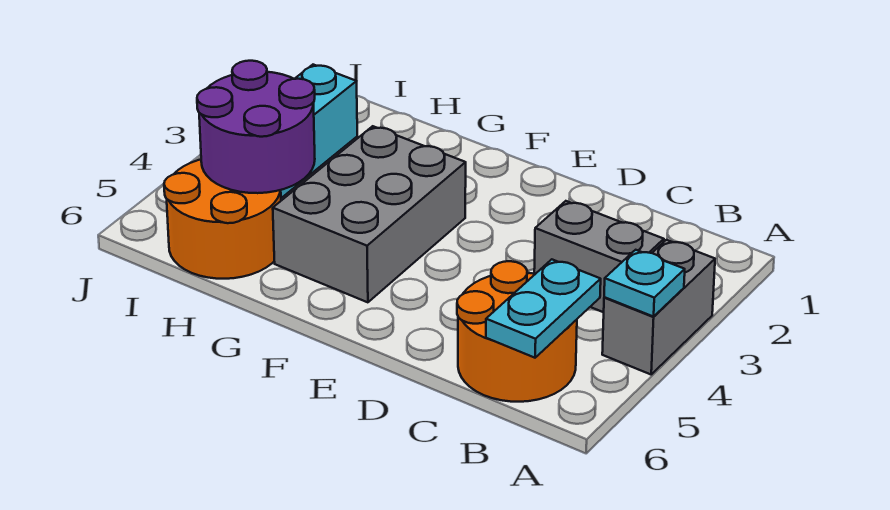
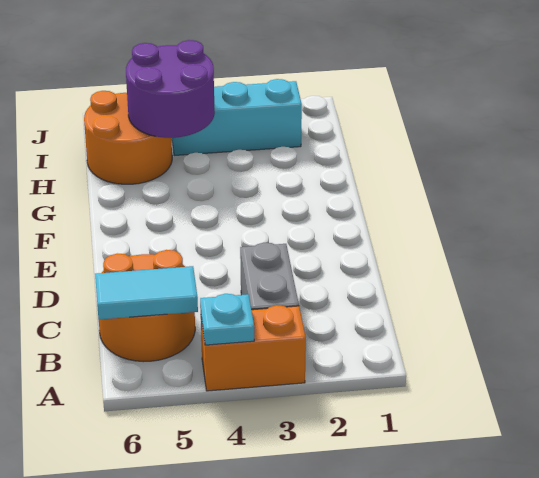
grey brick A3:A4 level 1 -> orange brick A3:A4 level 1
cyan plate B5:B6 level 2 -> cyan tile B5:B6 level 2
grey brick F3:G5 level 1 -> none

